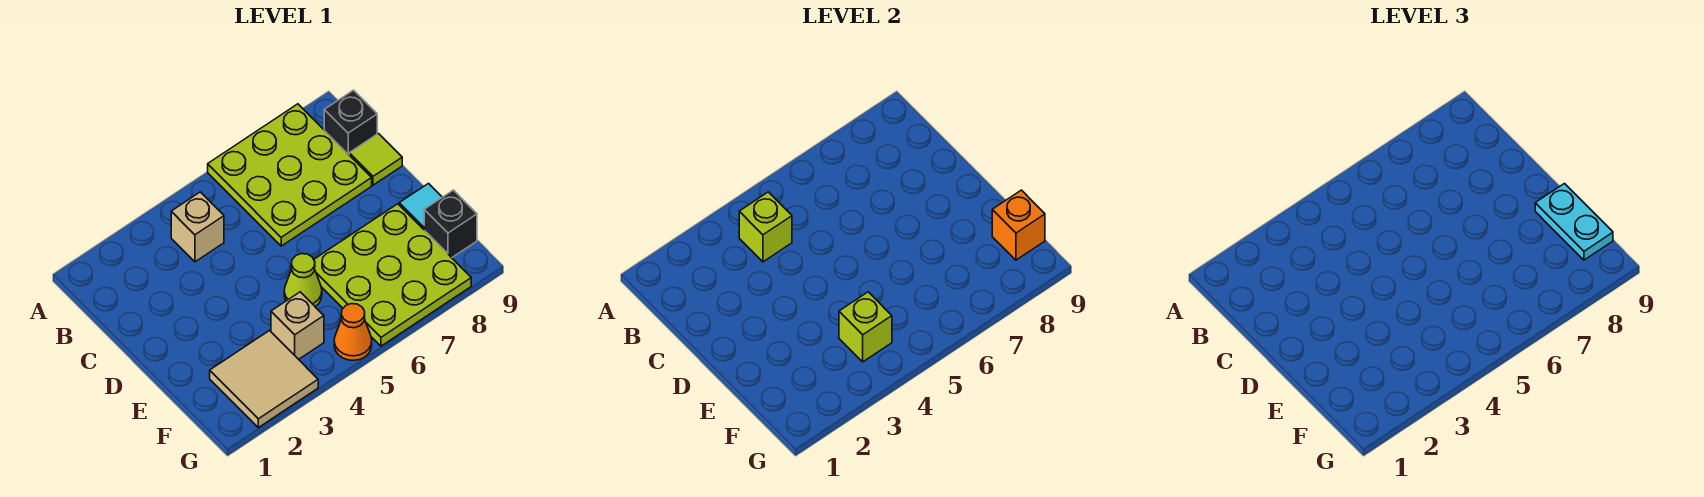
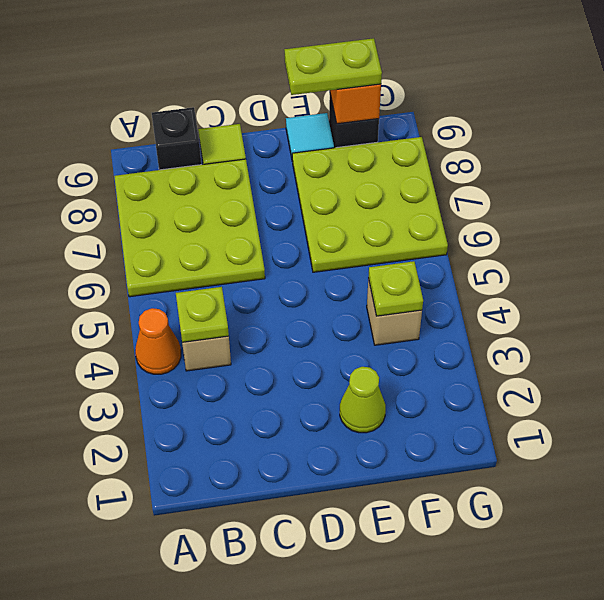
lime brick B4 level 2 -> lime plate B4 level 2
lime cone E5 level 1 -> lime cone E2 level 1
cyan plate E9:F9 level 3 -> lime plate E9:F9 level 3
tan tile F2:G3 level 1 -> none
lime brick F4 level 2 -> lime plate F4 level 2
orange cone G5 level 1 -> orange cone A4 level 1

